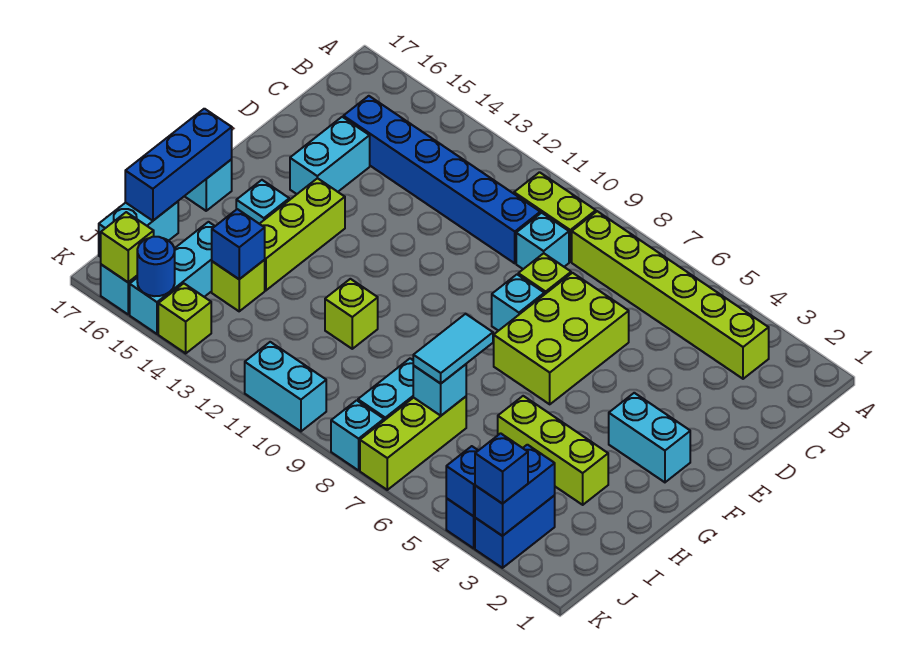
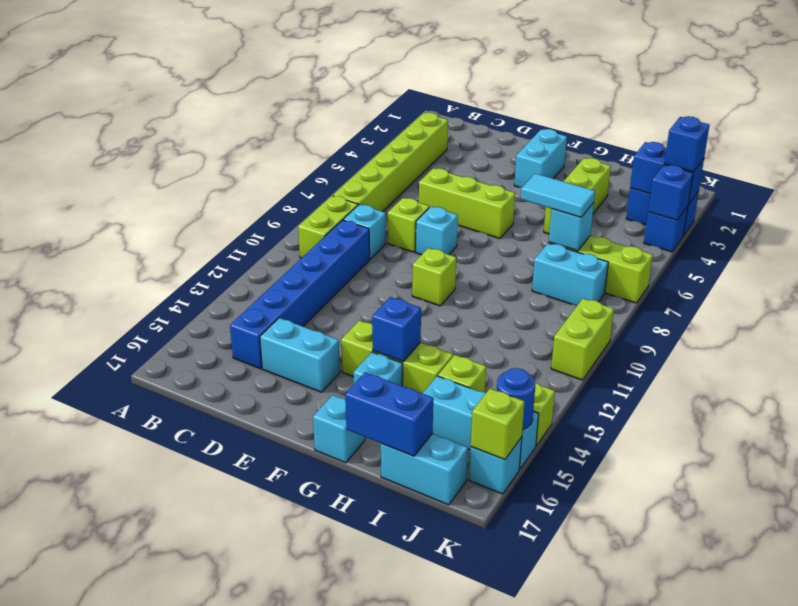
lime brick D6:F7 level 1 -> lime brick D6:F6 level 1
blue brick G17:I17 level 2 -> blue brick H17:I17 level 2
lime brick H11 level 1 -> lime brick F10 level 1
blue brick I14 level 2 -> blue brick G14 level 2
cyan brick K8 level 1 -> none
cyan brick K10:K11 level 1 -> lime brick K10:K11 level 1

